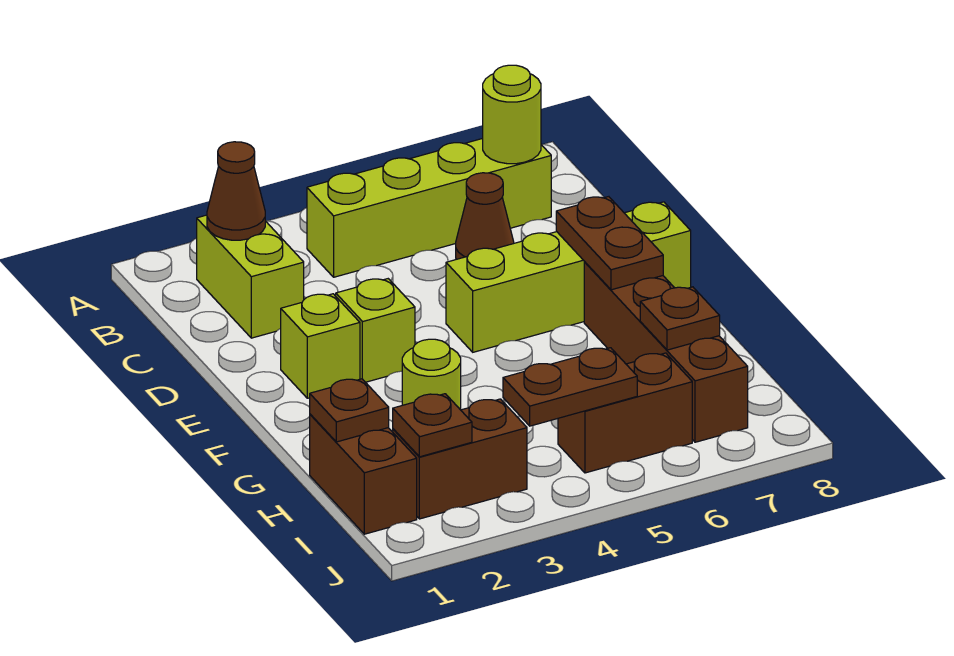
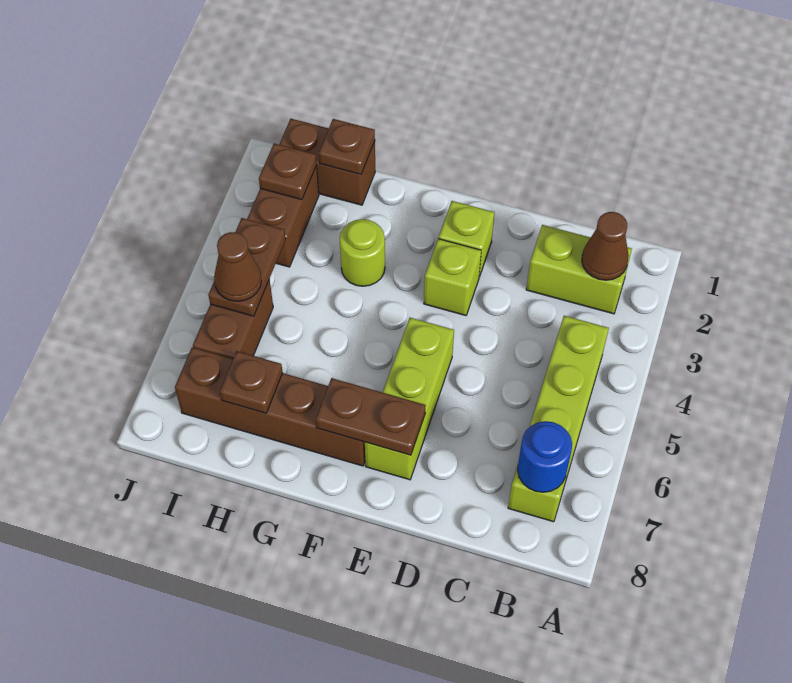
lime round brick B7 level 2 -> blue round brick B7 level 2
brown cone C6 level 1 -> brown cone I5 level 3
lime brick E5:E8 level 1 -> lime brick E5:E7 level 1

